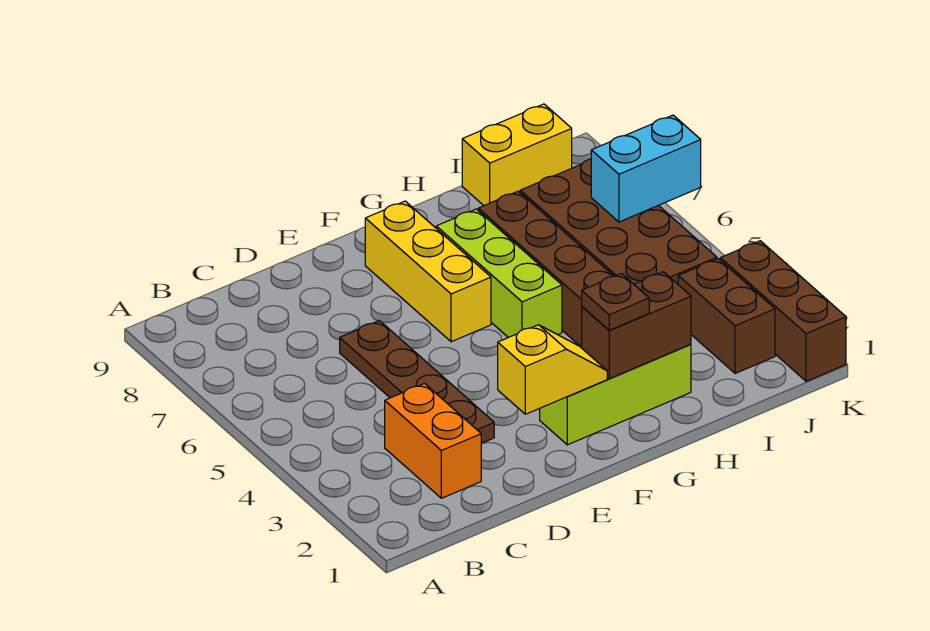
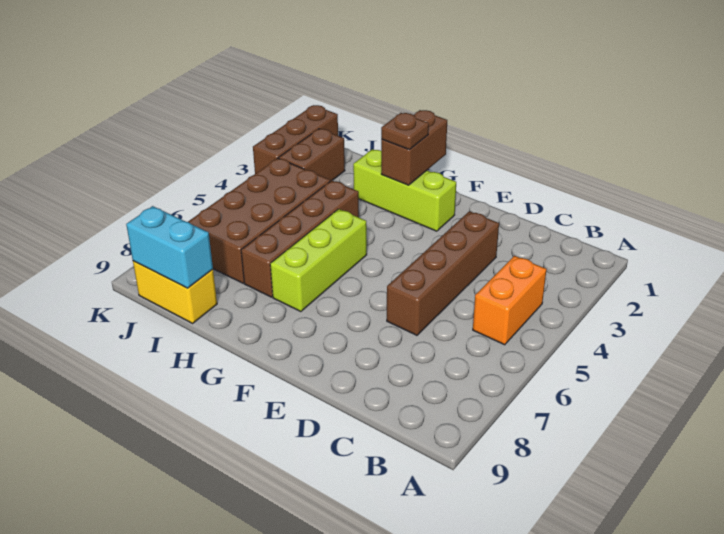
orange brick C2:C3 level 1 -> orange brick B4:B5 level 1
brown plate D3:D6 level 1 -> brown brick D3:D6 level 1
yellow slope E2:F2 level 2 top E -> none
yellow brick F6:F8 level 1 -> none
brown brick G2:H2 level 2 -> brown brick G1:G2 level 2
cyan brick J6:K6 level 2 -> cyan brick I9:J9 level 2

